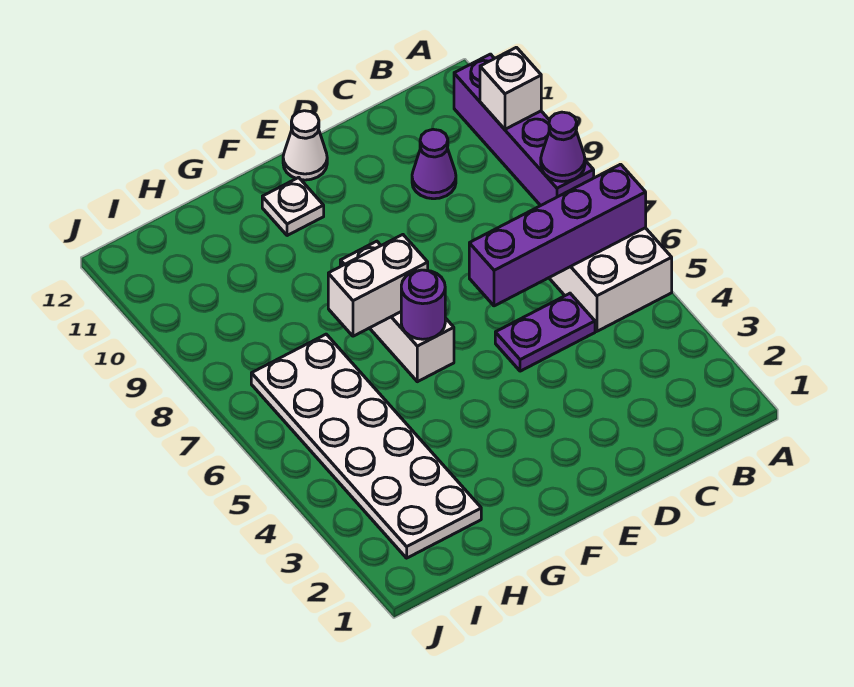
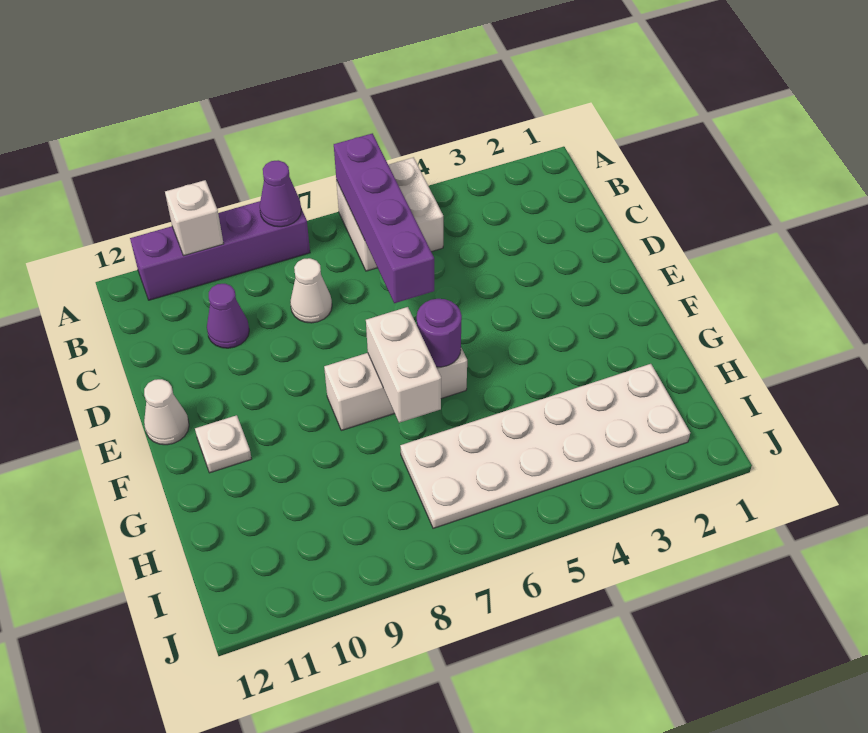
purple plate C5:D5 level 1 -> none
none -> white cone C8 level 1

